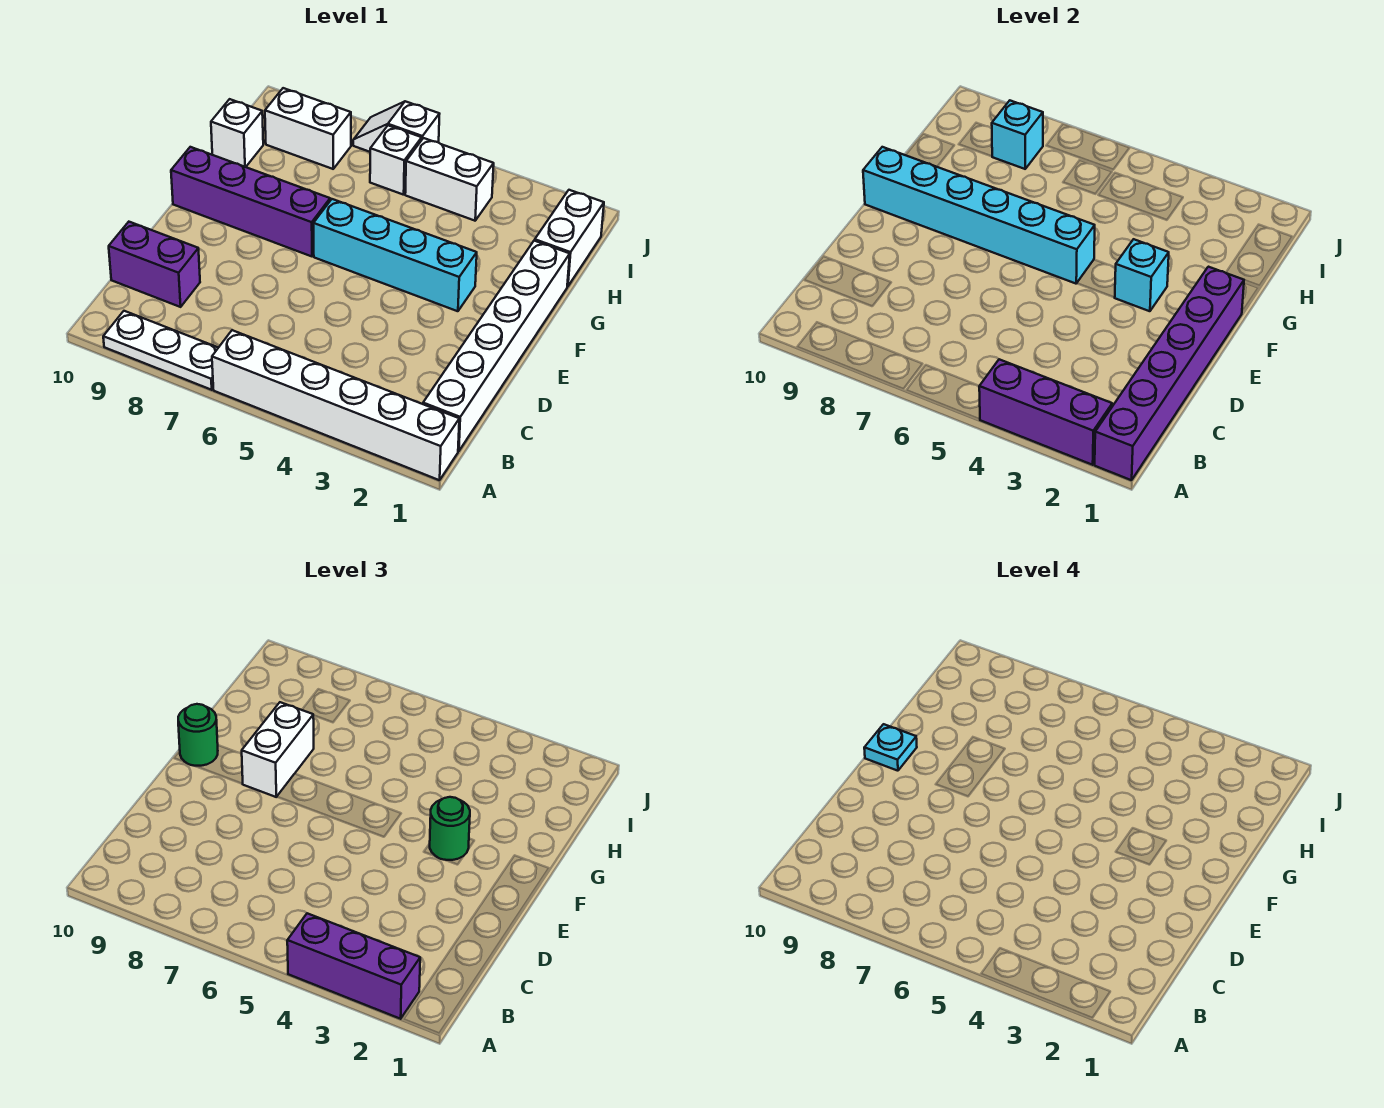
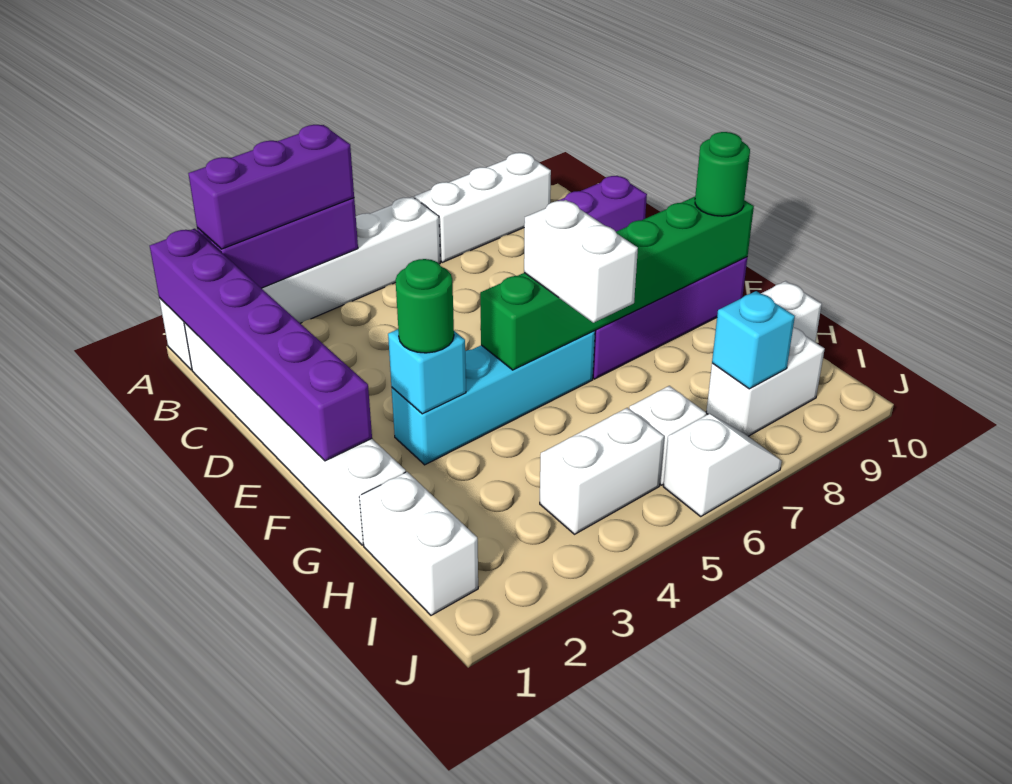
white plate A7:A9 level 1 -> white brick A7:A9 level 1
cyan brick F5:F10 level 2 -> green brick F5:F10 level 2
white brick F8:G8 level 3 -> white brick F6:G6 level 3
cyan plate F10 level 4 -> none

